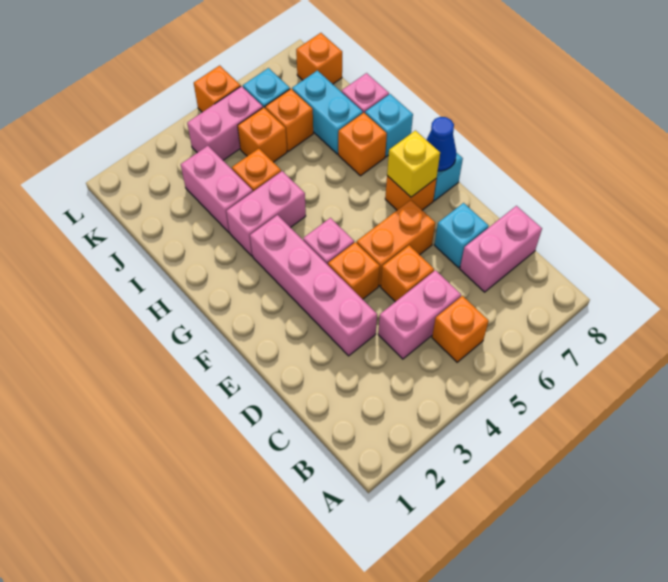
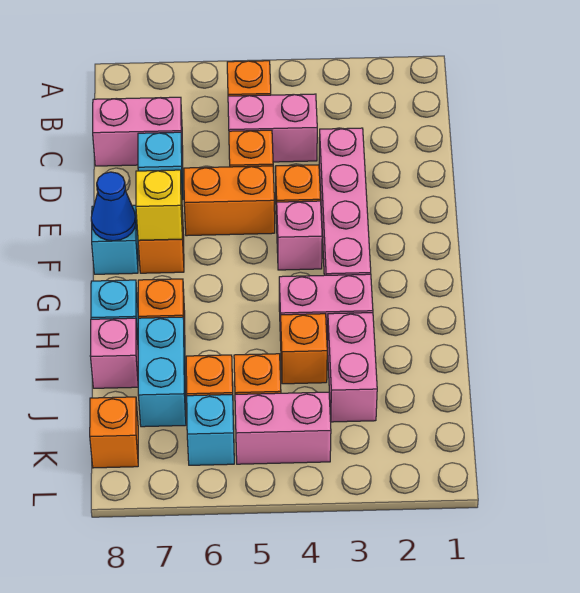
orange brick L5 level 1 -> none

